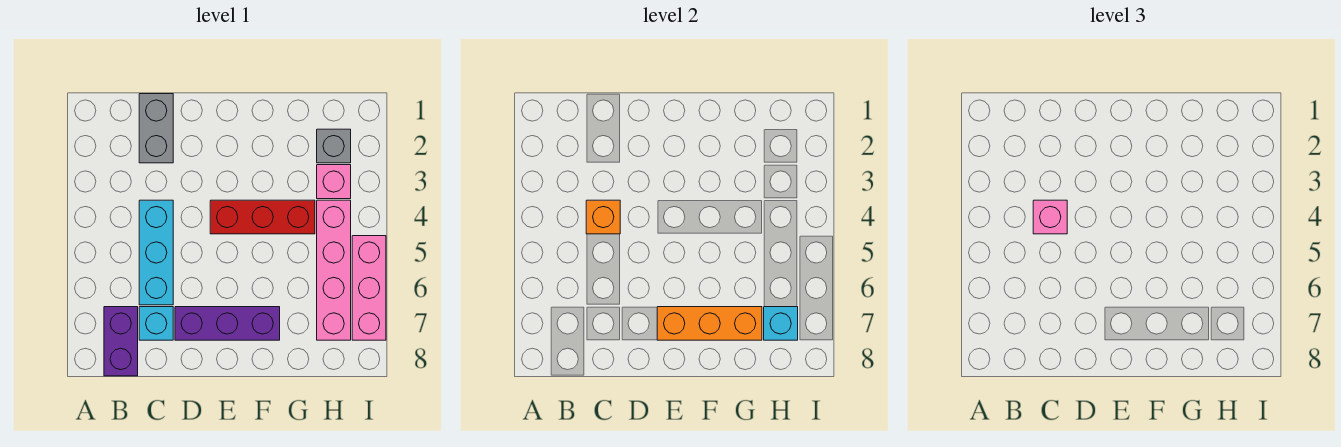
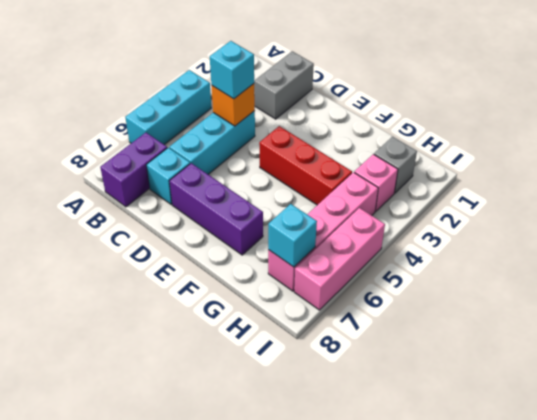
none -> cyan brick A4:A6 level 1
pink brick C4 level 3 -> cyan brick C4 level 3
orange brick E7:G7 level 2 -> none

